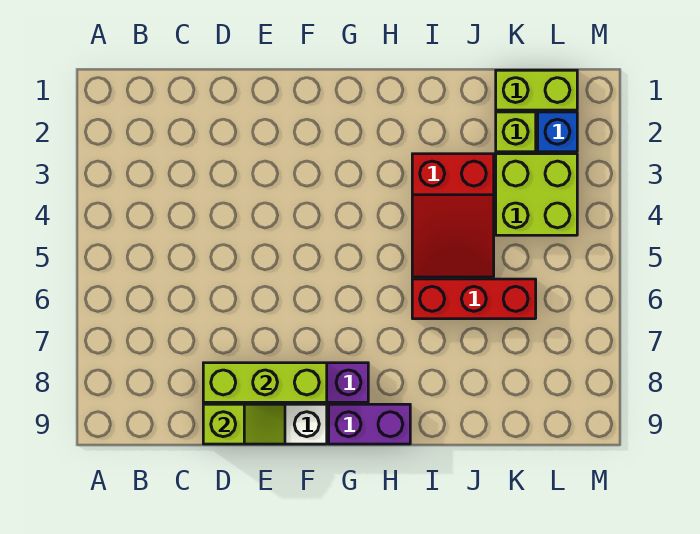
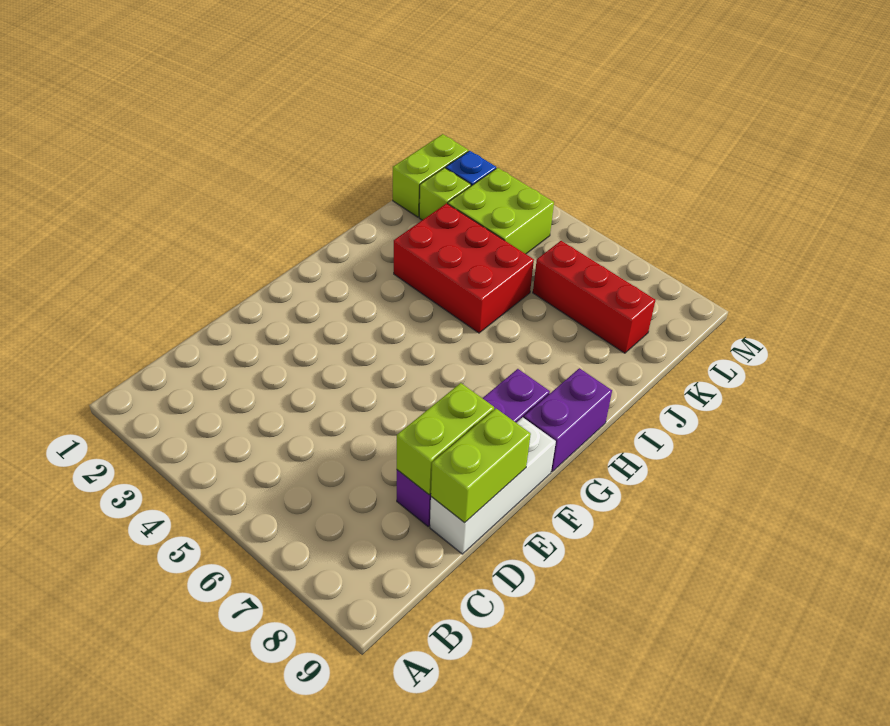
lime brick D8:F8 level 2 -> lime brick D8:E8 level 2
lime slope D9:E9 level 2 top D -> lime brick D9:E9 level 2
red slope I3:J5 level 1 top 3 -> red brick I3:J5 level 1
red brick I6:K6 level 1 -> red brick K6:K8 level 1

